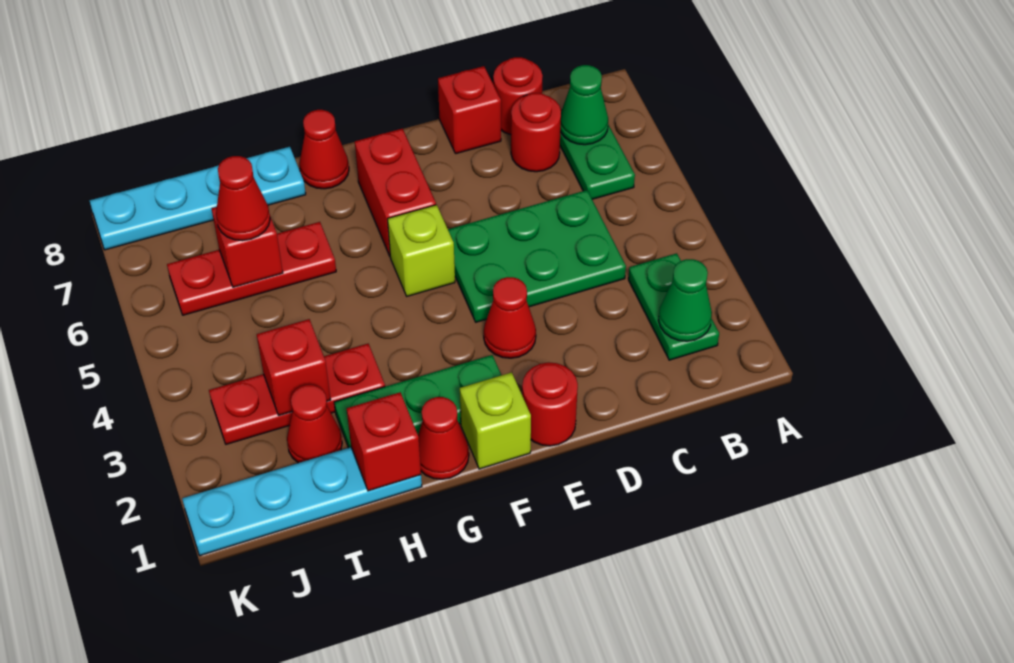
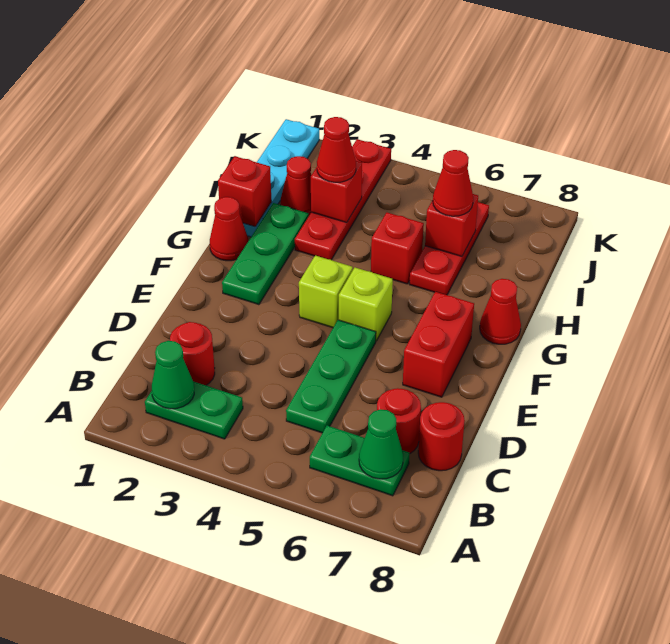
green plate C4:E5 level 1 -> green plate C5:E5 level 1
red brick D8 level 1 -> red brick H5 level 1
red round brick E1 level 1 -> red round brick C2 level 1
red cone E3 level 1 -> red cone I3 level 3
lime brick F1 level 1 -> lime brick F4 level 1
red brick F6:F7 level 1 -> red brick E7:F7 level 1
red plate H3:J3 level 1 -> red plate H3:K3 level 1
cyan plate H8:K8 level 1 -> none

